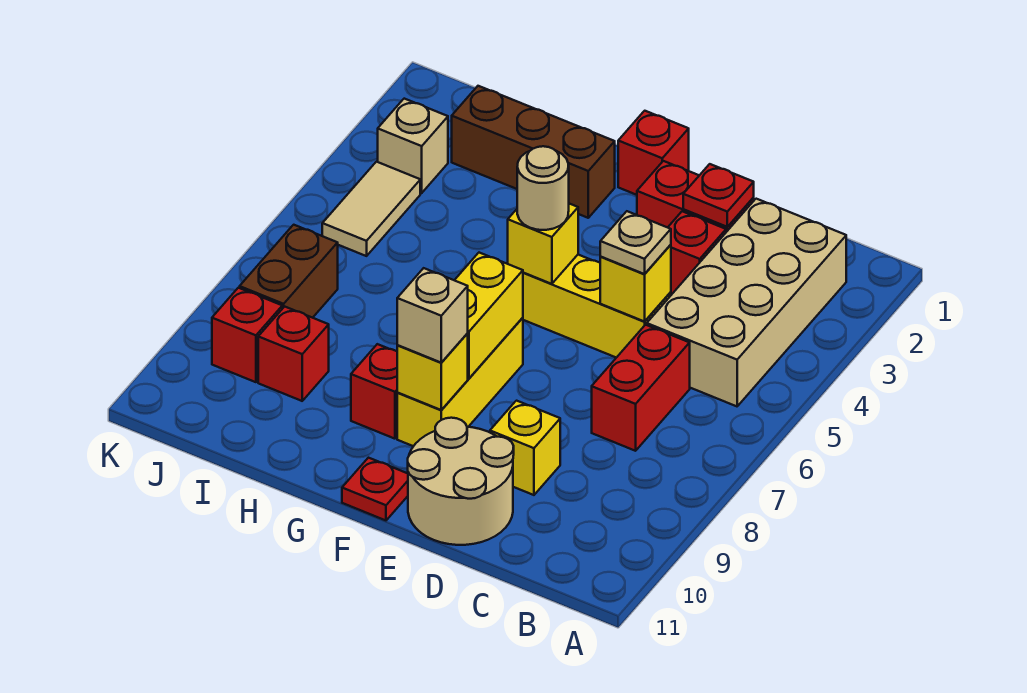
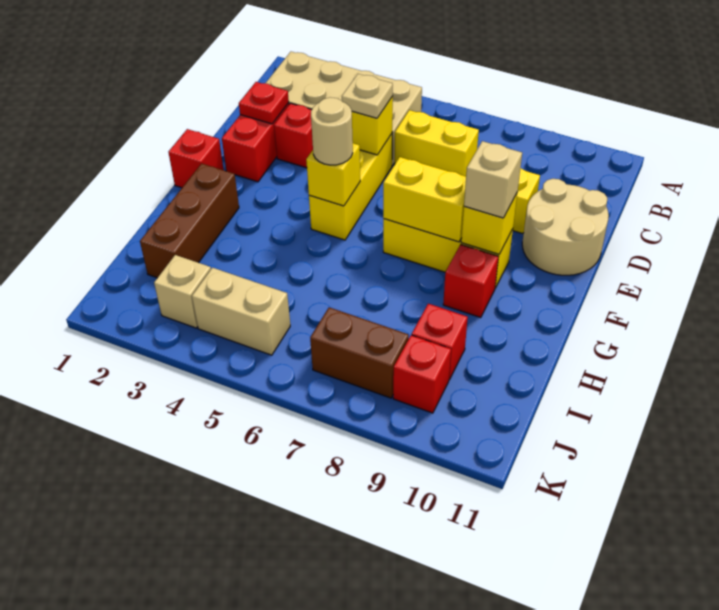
red brick C6:C7 level 1 -> yellow brick C6:C7 level 1
red plate F11 level 1 -> none
tan tile J4:J5 level 1 -> tan brick J4:J5 level 1

